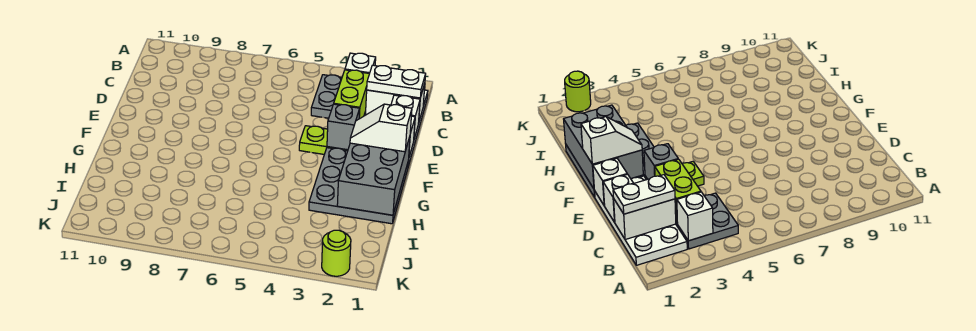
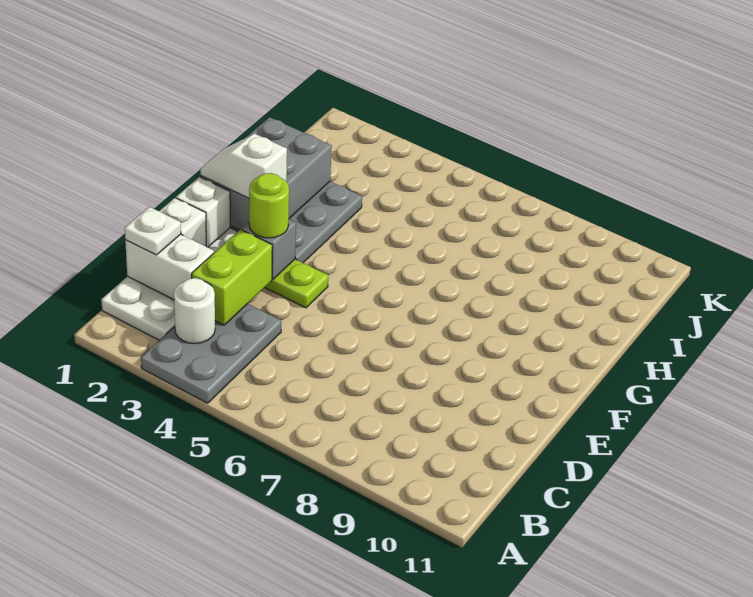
grey plate B3:C4 level 1 -> grey plate A3:C4 level 1
white brick B3 level 2 -> white round brick B3 level 2
white plate C1:C2 level 3 -> white plate C1 level 3
white slope F1:F2 level 3 top 1 -> white slope F1:F2 level 3 top 2
lime round brick K2 level 1 -> lime round brick E3 level 3

